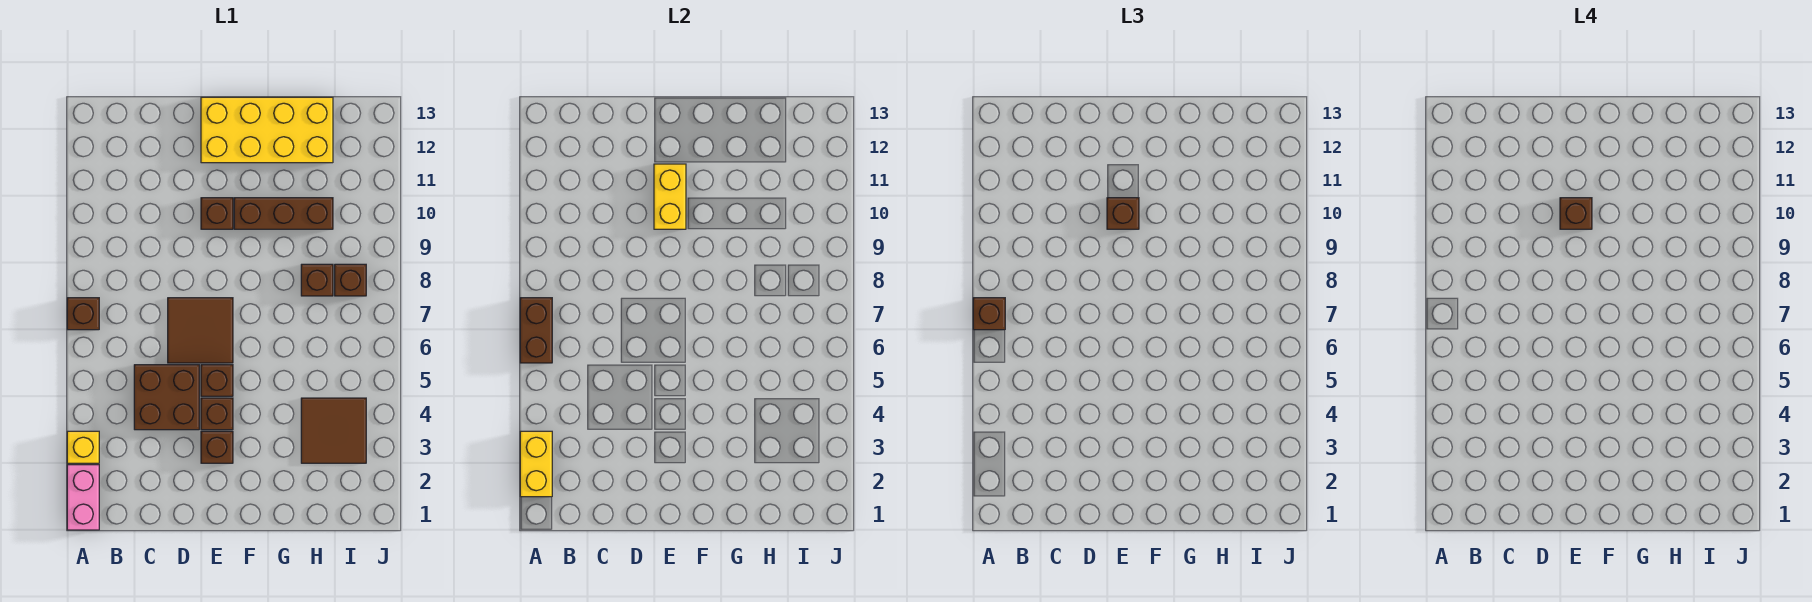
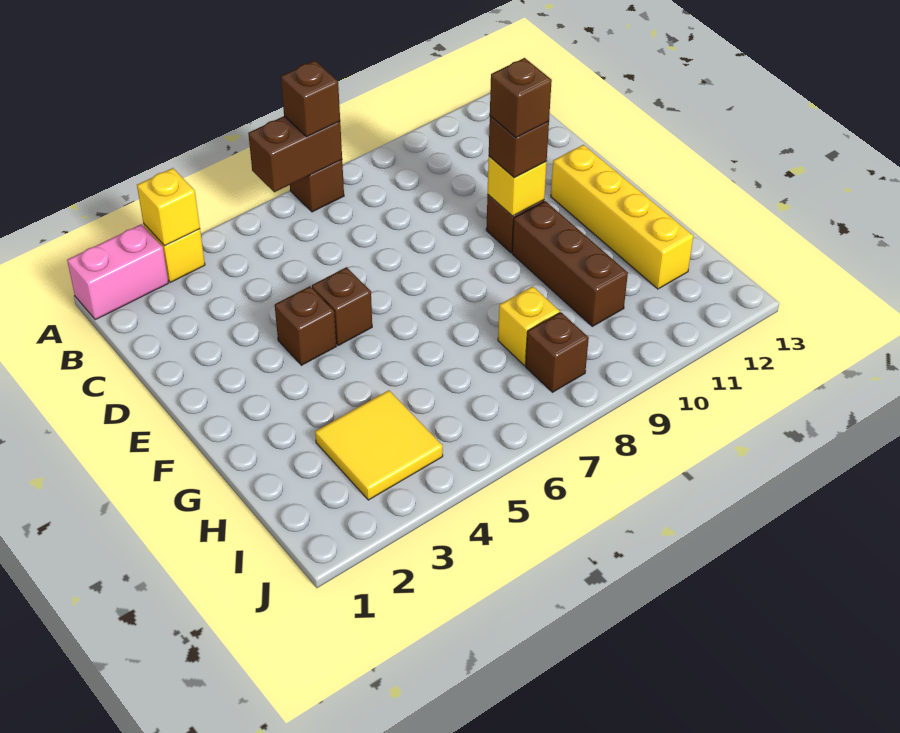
yellow brick A2:A3 level 2 -> yellow brick A3 level 2
brown brick C4:D5 level 1 -> none
brown tile D6:E7 level 1 -> none
brown brick E3 level 1 -> none
yellow brick E10:E11 level 2 -> yellow brick E10 level 2
yellow brick E12:H13 level 1 -> yellow brick E12:H12 level 1
brown tile H3:I4 level 1 -> yellow tile H3:I4 level 1
brown brick H8 level 1 -> yellow brick H8 level 1

